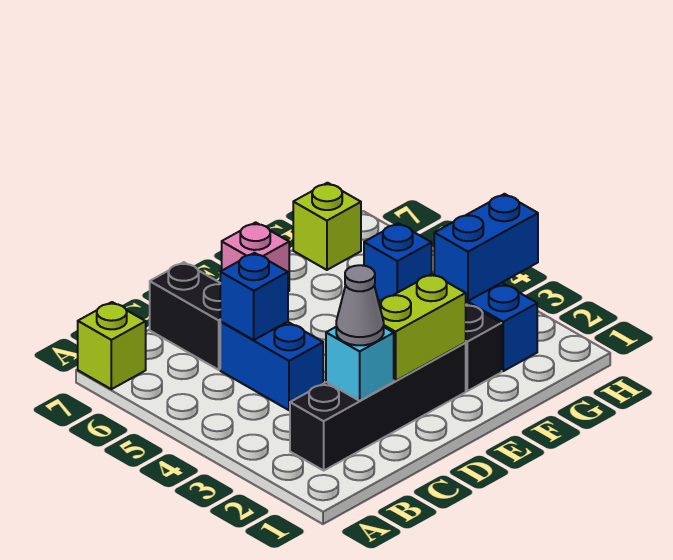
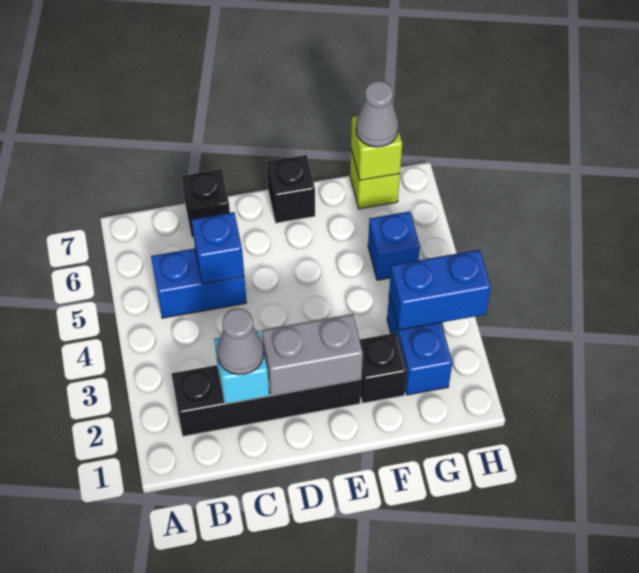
lime brick A7 level 1 -> lime brick G7 level 2
blue brick C4:C5 level 1 -> blue brick B5:C5 level 1
black brick C6:C7 level 1 -> black brick C7 level 1
lime brick D2:E2 level 2 -> grey brick D2:E2 level 2
pink brick E7 level 1 -> black brick E7 level 1
none -> grey cone G7 level 3

